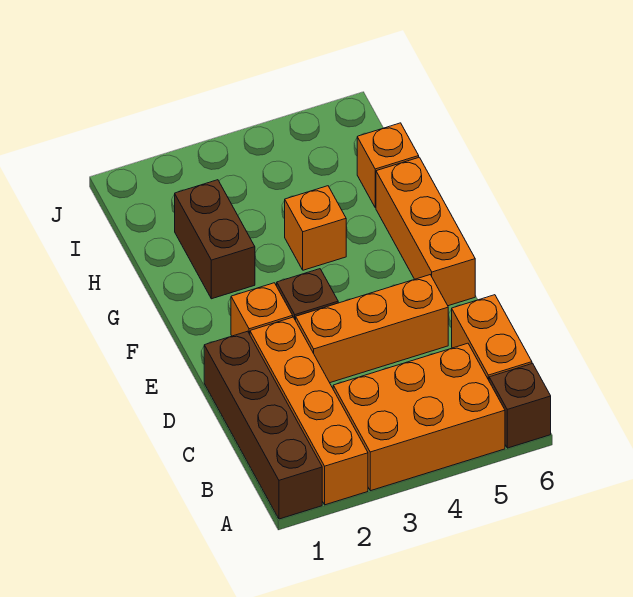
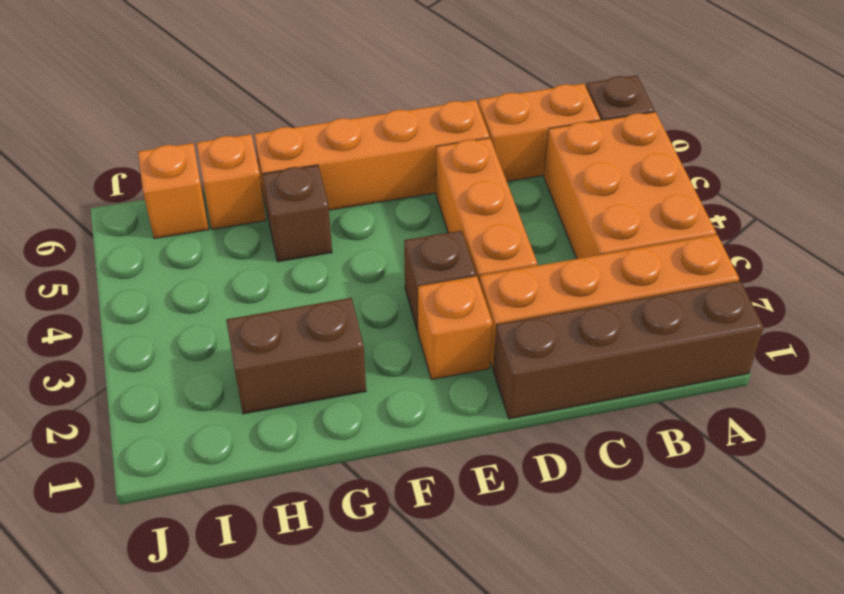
orange brick E6:G6 level 1 -> orange brick D6:G6 level 1
orange brick G4 level 1 -> orange brick I6 level 1
none -> brown brick G5 level 1

